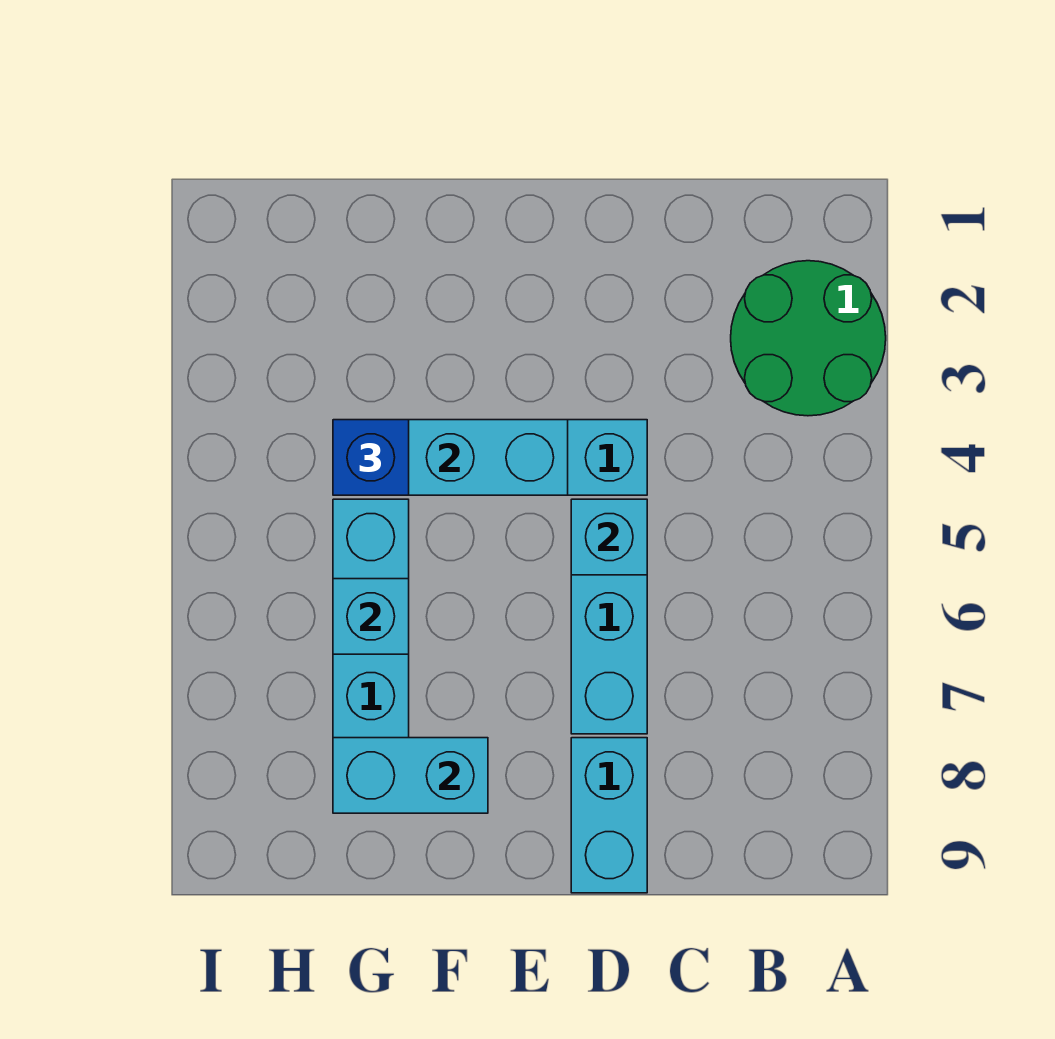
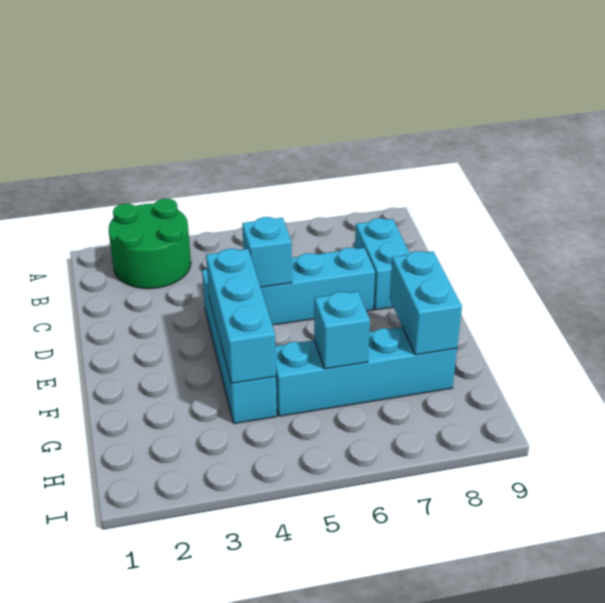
cyan brick D8:D9 level 1 -> cyan brick C8:D8 level 1
blue brick G4 level 3 -> none

